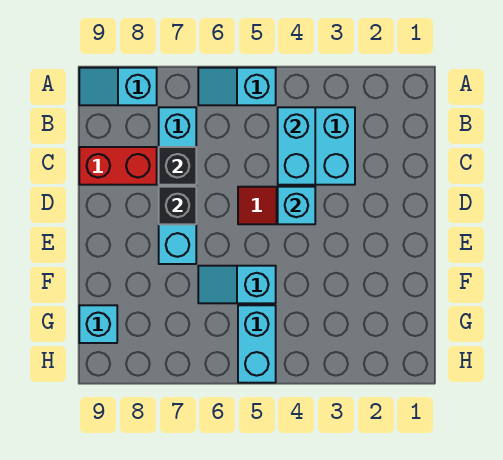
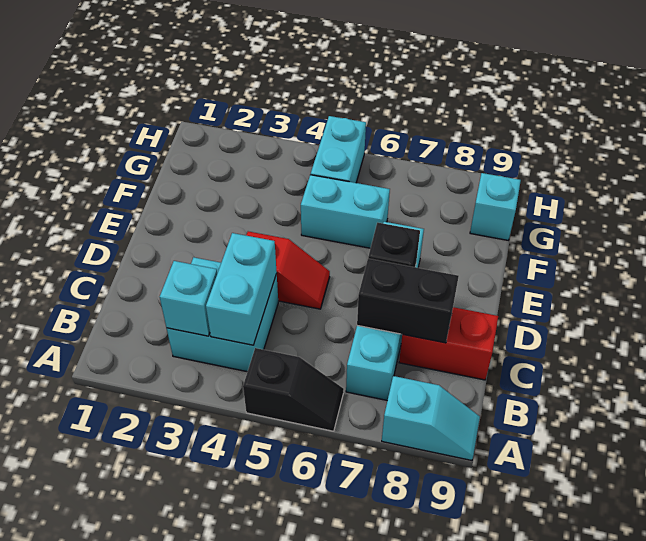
cyan slope A5:A6 level 1 top 5 -> black slope A5:A6 level 1 top 5
black brick C7 level 2 -> black brick C7:C8 level 2
cyan brick D4 level 2 -> cyan brick B3 level 2
cyan slope F5:F6 level 1 top 5 -> cyan brick F5:F6 level 1

